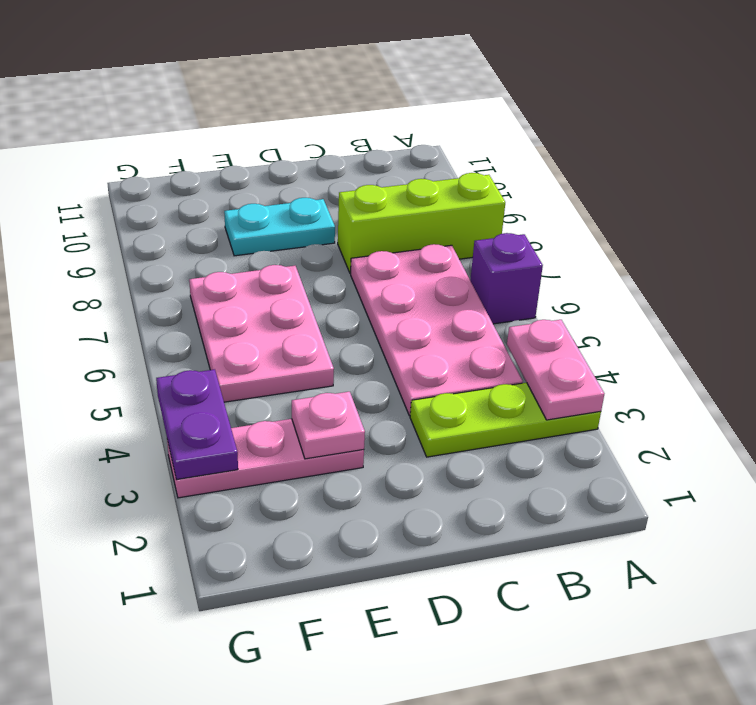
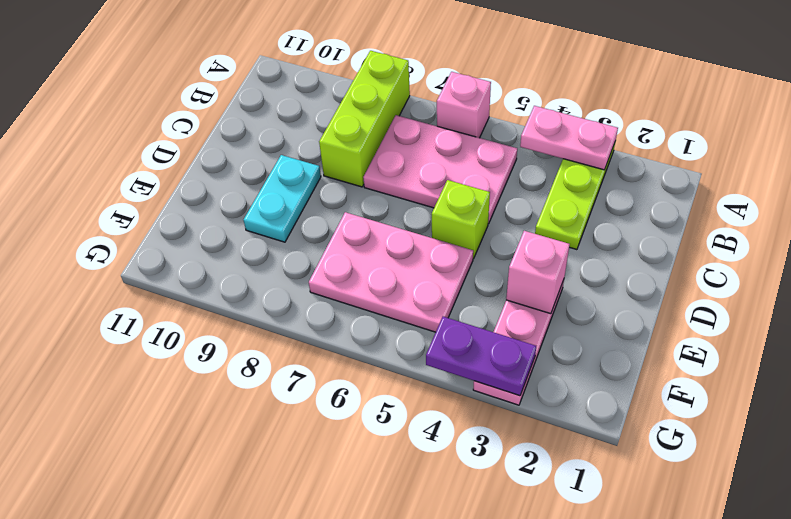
purple brick A6 level 1 -> pink brick A6 level 1
pink plate B4:C7 level 1 -> pink plate B5:C7 level 1
none -> lime brick D5 level 1
pink plate E3 level 2 -> pink brick E3 level 2

